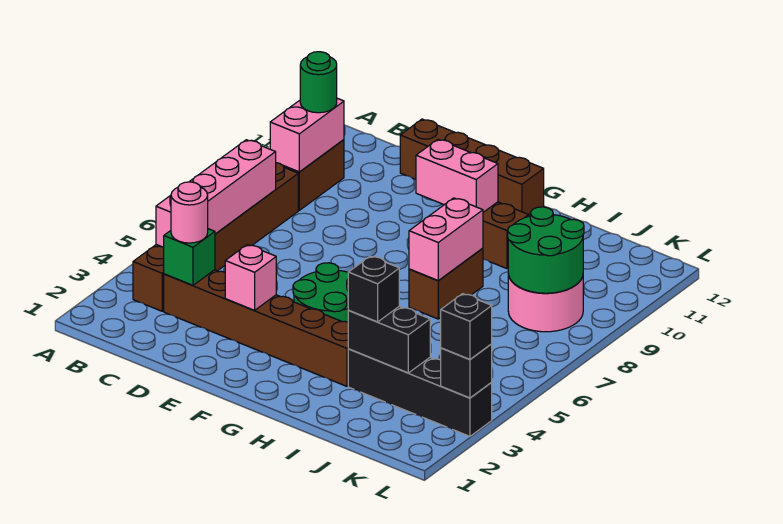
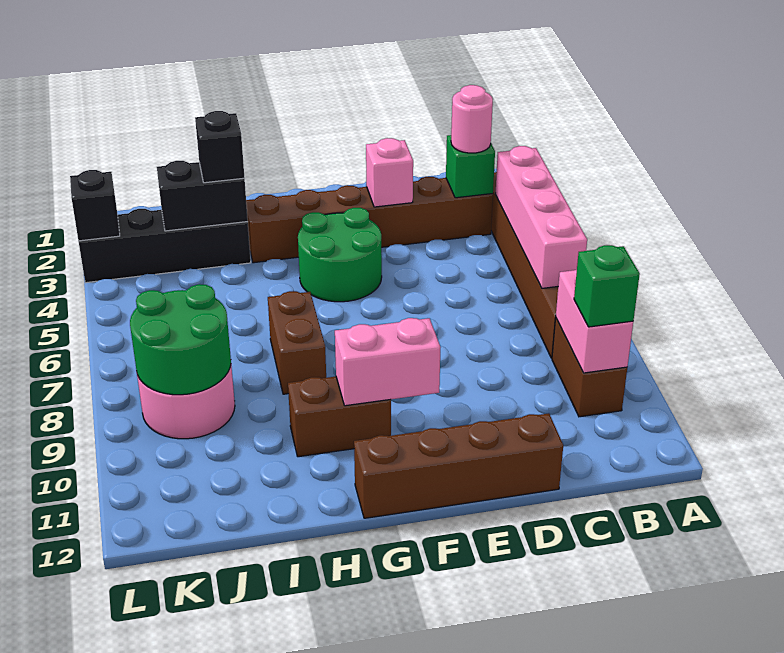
green round brick B10 level 3 -> green brick B10 level 3
pink brick H7:H8 level 2 -> none
black brick L3 level 3 -> none

